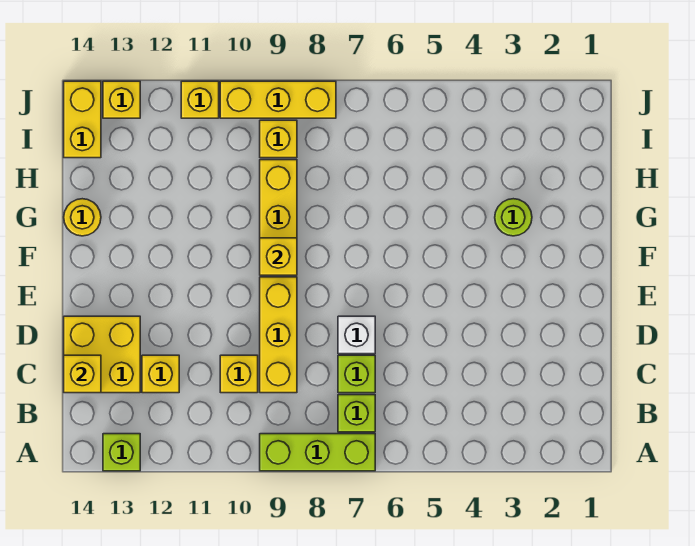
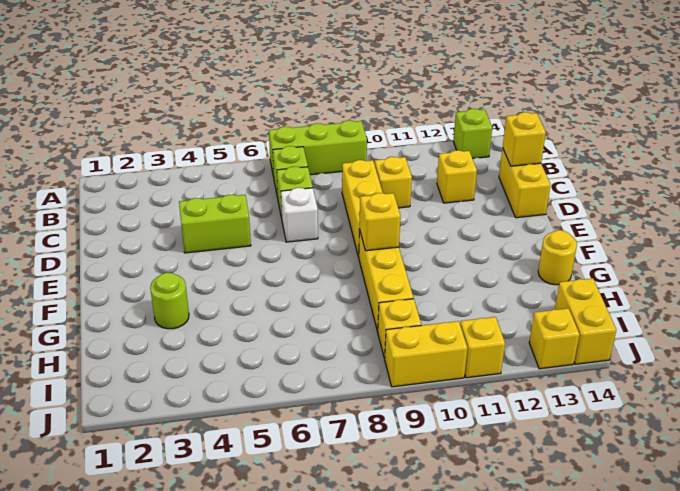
yellow brick C13:D14 level 1 -> yellow brick C14:D14 level 1
none -> lime brick D4:D5 level 1
yellow brick J8:J10 level 1 -> yellow brick J9:J10 level 1

